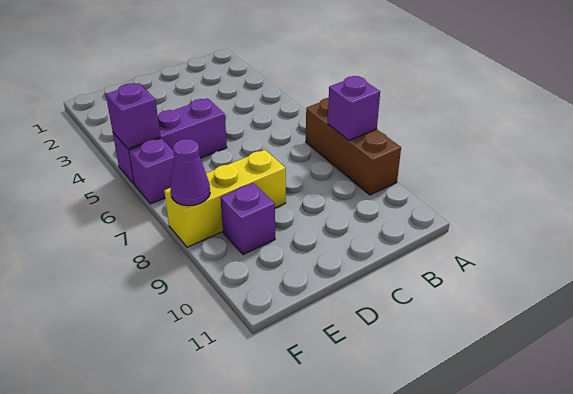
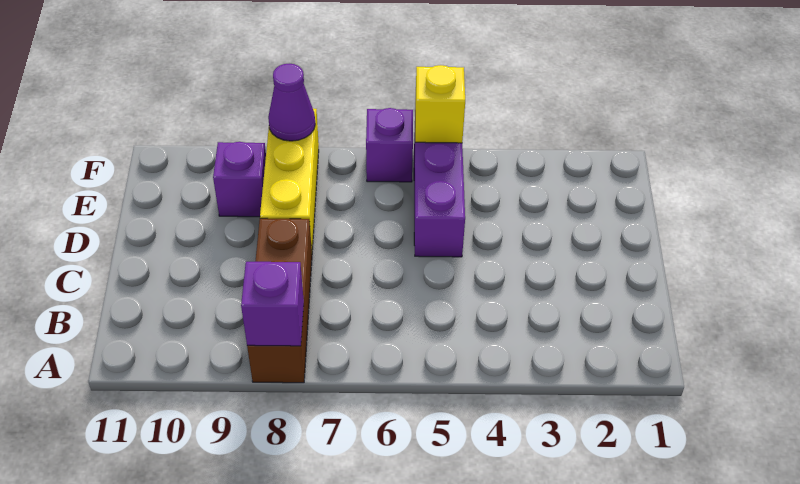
brown brick A7:A9 level 1 -> brown brick A8:C8 level 1
purple brick F5 level 2 -> yellow brick F5 level 2

